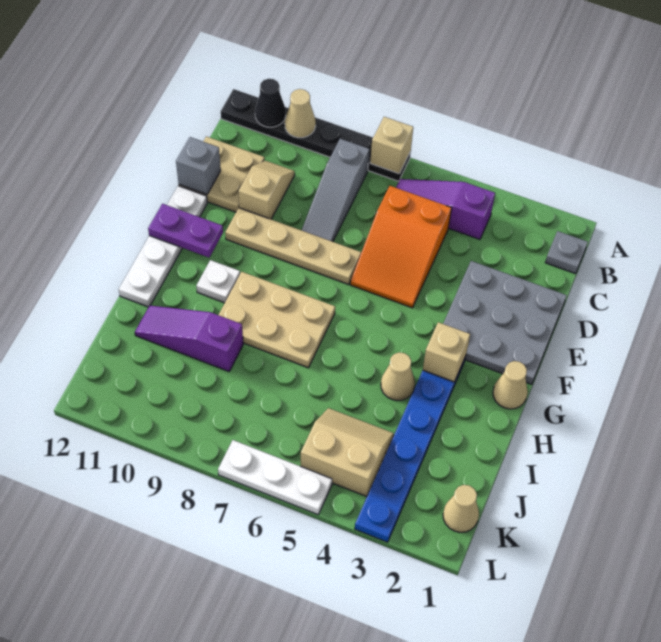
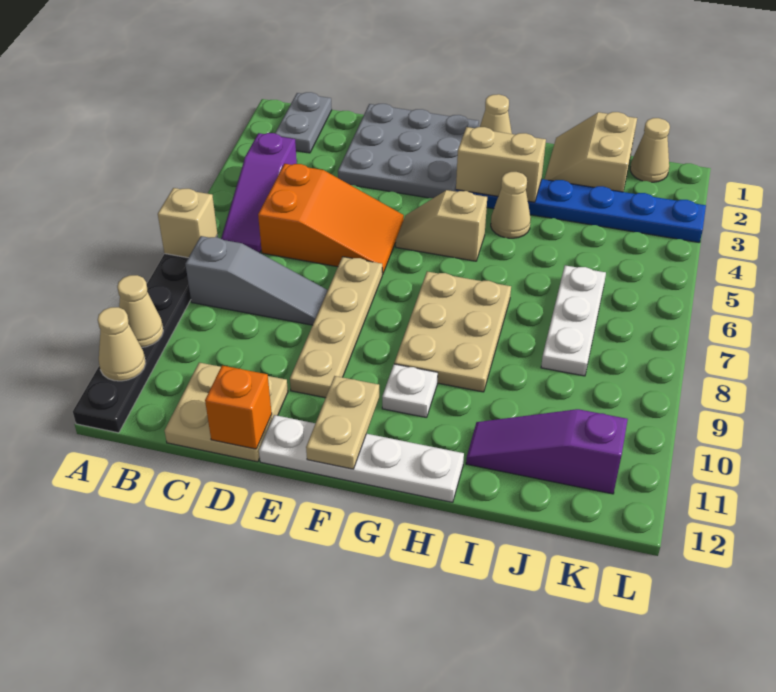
black cone A11 level 2 -> tan cone A11 level 2
grey plate B1 level 1 -> grey plate B1:B2 level 1
tan slope C10:D10 level 1 top D -> tan slope F5:G5 level 1 top G
grey brick D12 level 2 -> orange brick D12 level 2
purple plate F11:F12 level 2 -> tan plate F11:F12 level 2
tan brick G3 level 2 -> tan brick G3:H3 level 2
purple slope I9:I11 level 1 top 9 -> purple slope I11:K11 level 1 top K
tan slope J4:K5 level 1 top K -> tan slope I1:J2 level 1 top J
white plate L5:L7 level 1 -> white plate J6:J8 level 1

